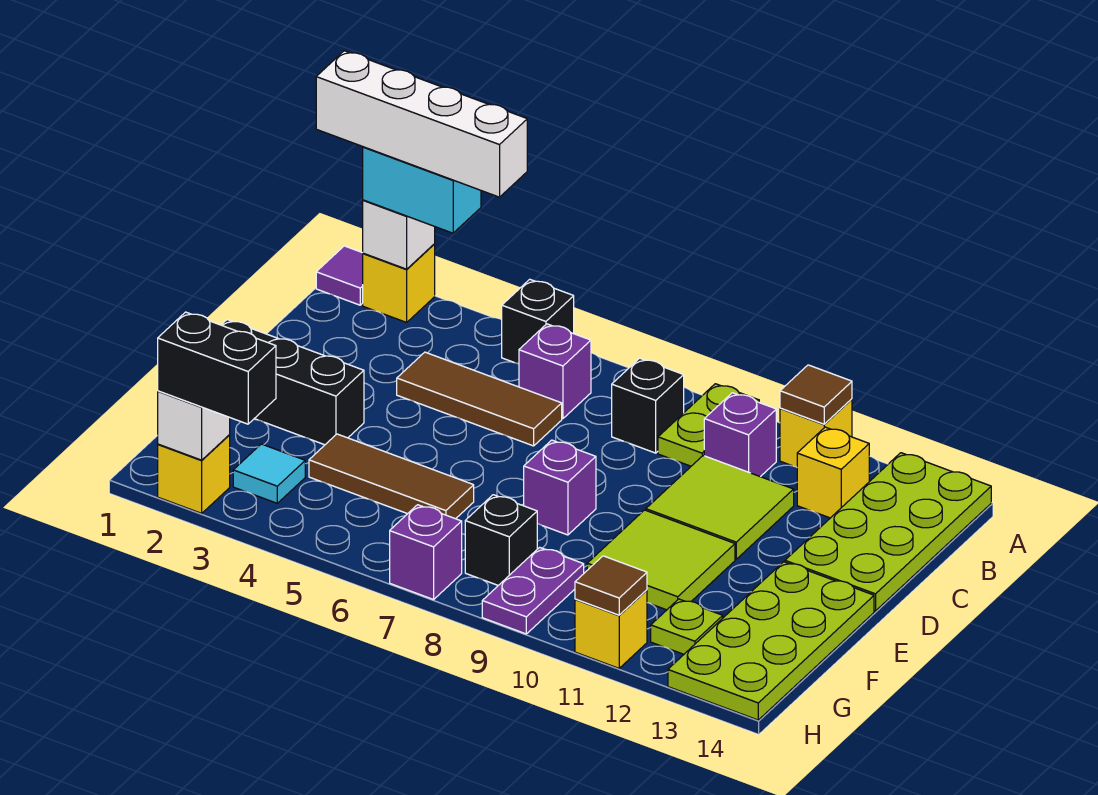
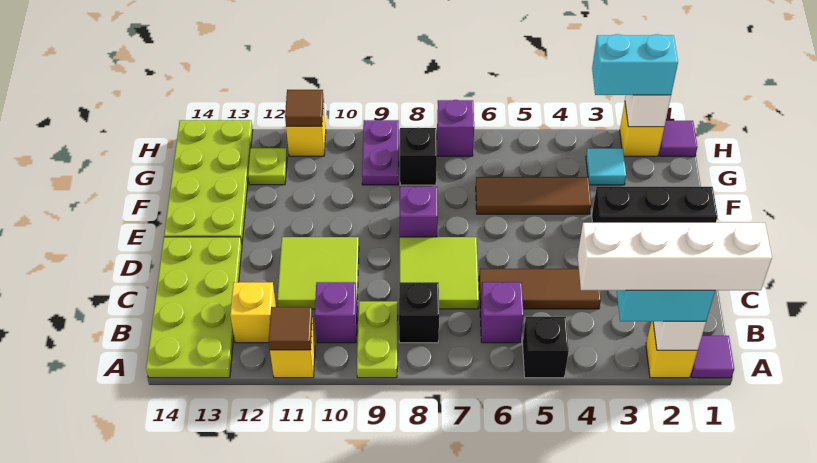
lime tile E10:F11 level 1 -> lime tile C7:D8 level 1
none -> purple tile H1 level 1
black brick H2:H3 level 3 -> cyan brick H2:H3 level 3

